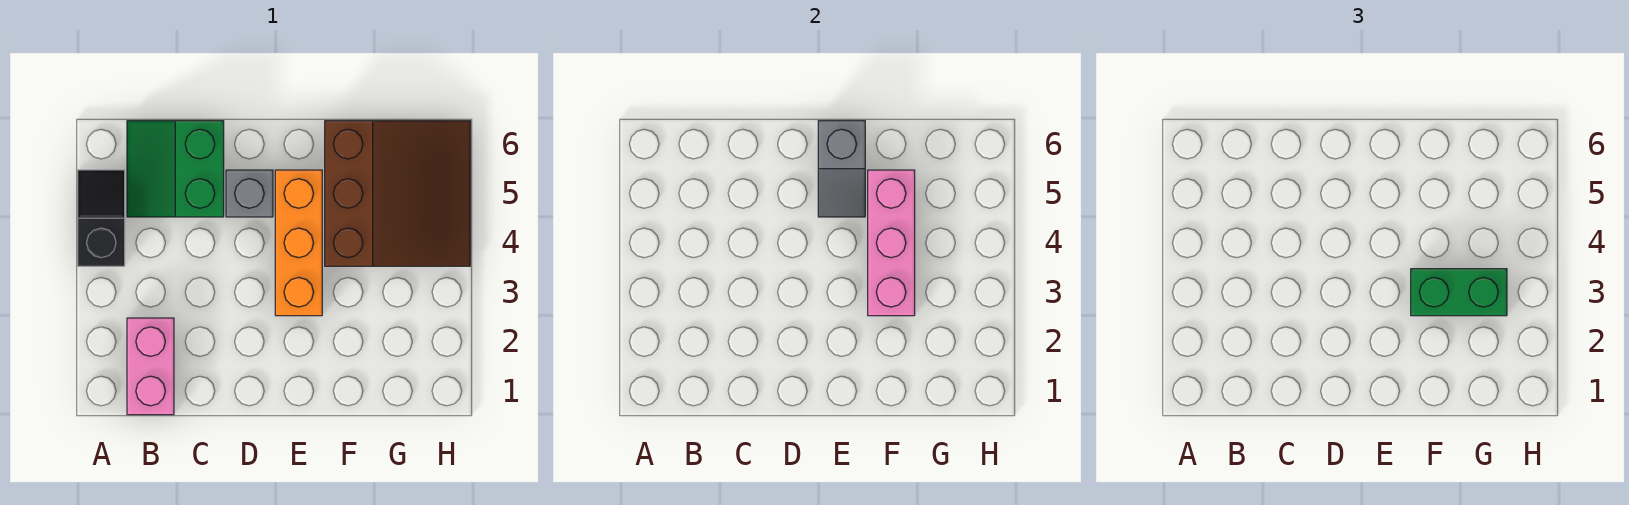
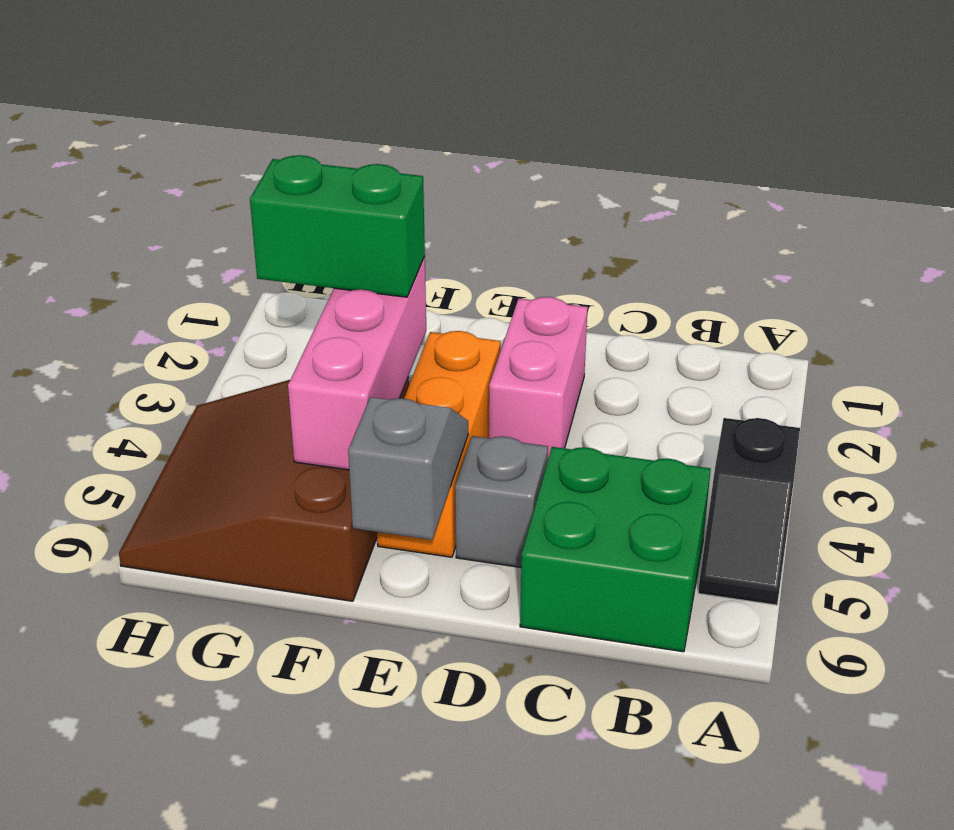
pink brick B1:B2 level 1 -> pink brick D2:D3 level 1
green slope B5:C6 level 1 top C -> green brick B5:C6 level 1

